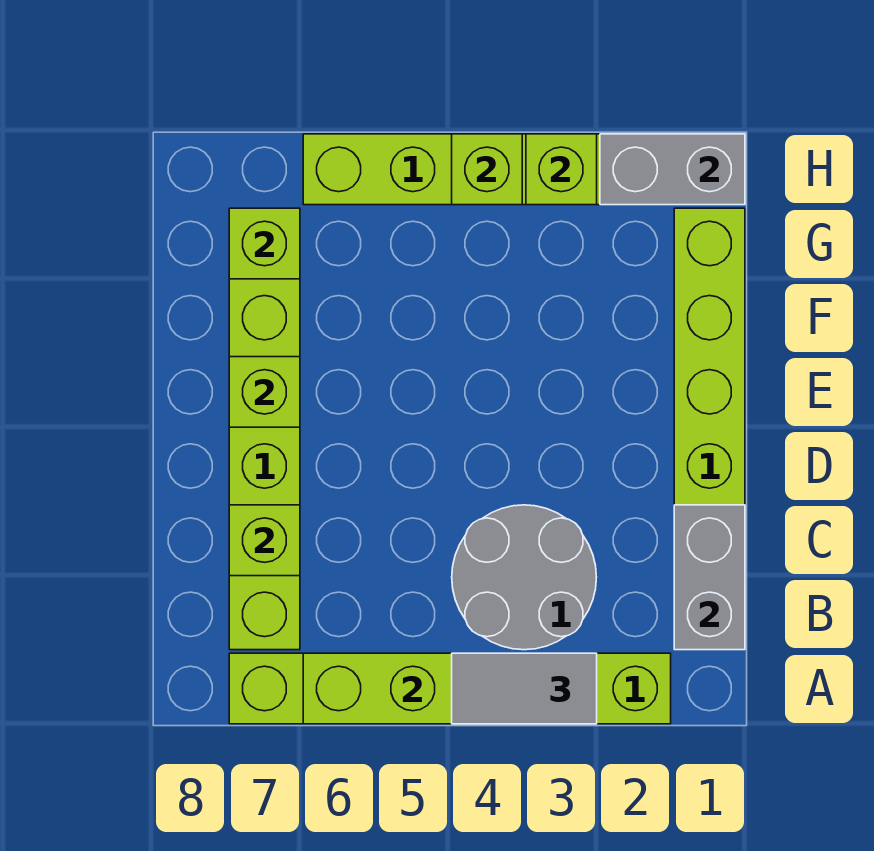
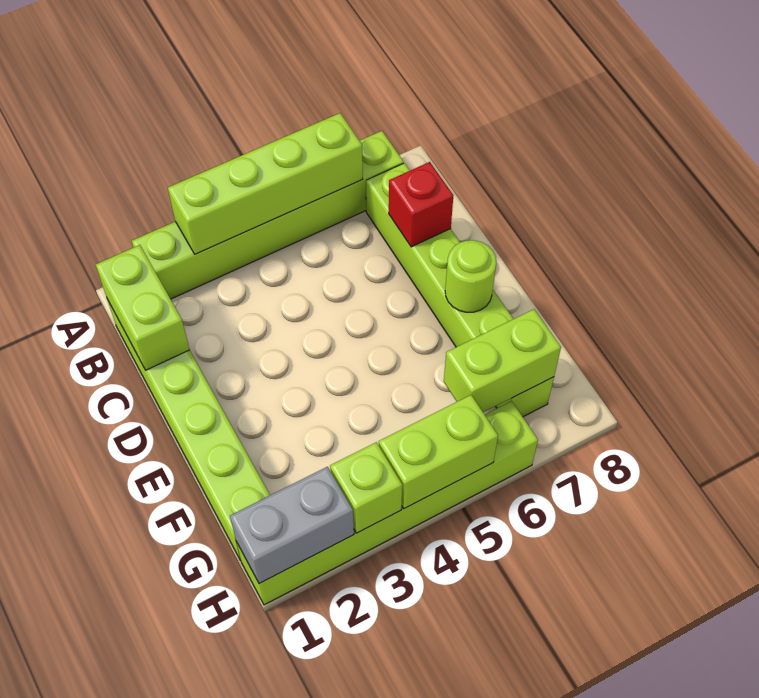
grey tile A3:A4 level 3 -> none
grey brick B1:C1 level 2 -> lime brick B1:C1 level 2
grey round brick B3:C4 level 1 -> none
lime brick C7 level 2 -> red brick C7 level 2
lime brick E7 level 2 -> lime round brick E7 level 2
lime brick G7 level 2 -> lime brick G6:G7 level 2
lime brick H4 level 2 -> lime brick H4:H5 level 2

